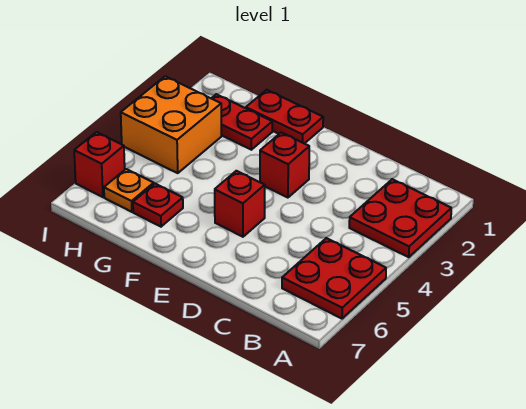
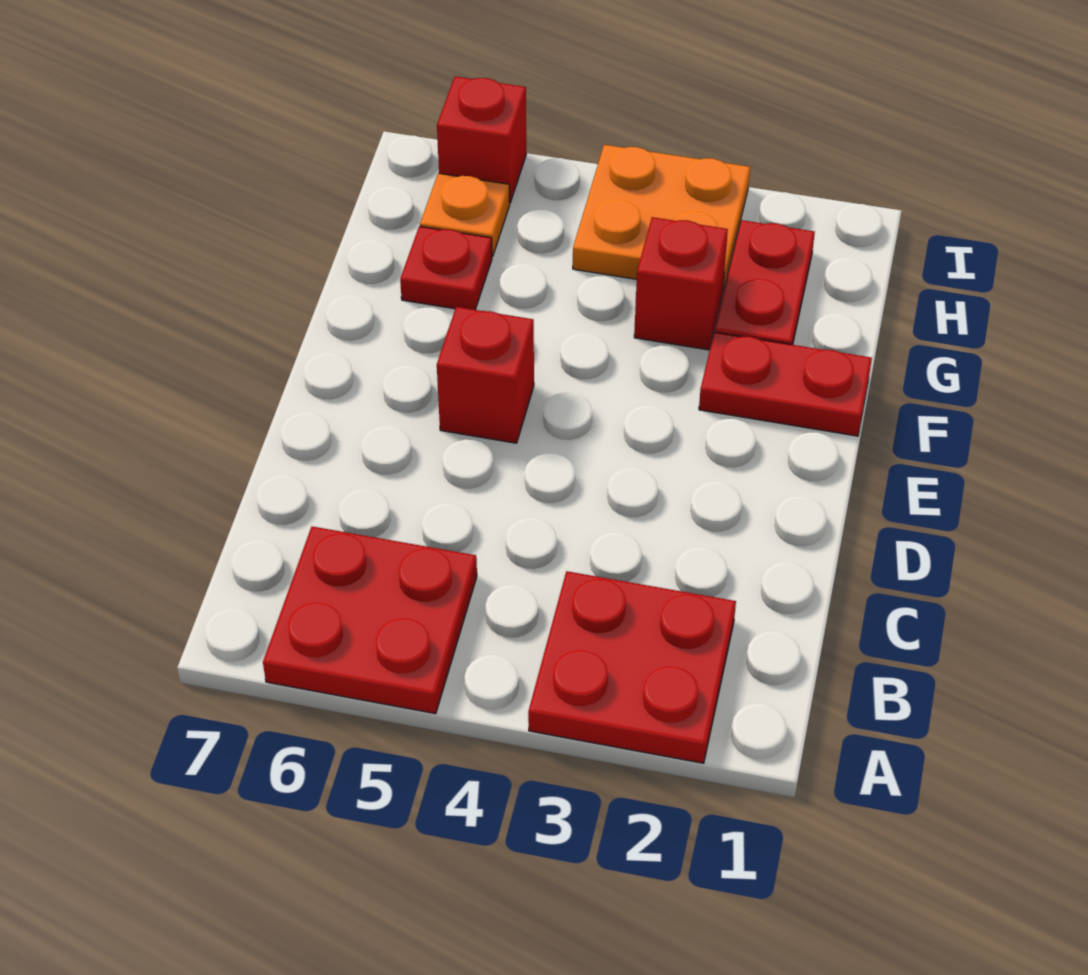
red brick E3 level 1 -> red brick G3 level 1
red plate F1:G1 level 1 -> red plate F1:F2 level 1
orange brick H3:I4 level 1 -> orange plate H3:I4 level 1

